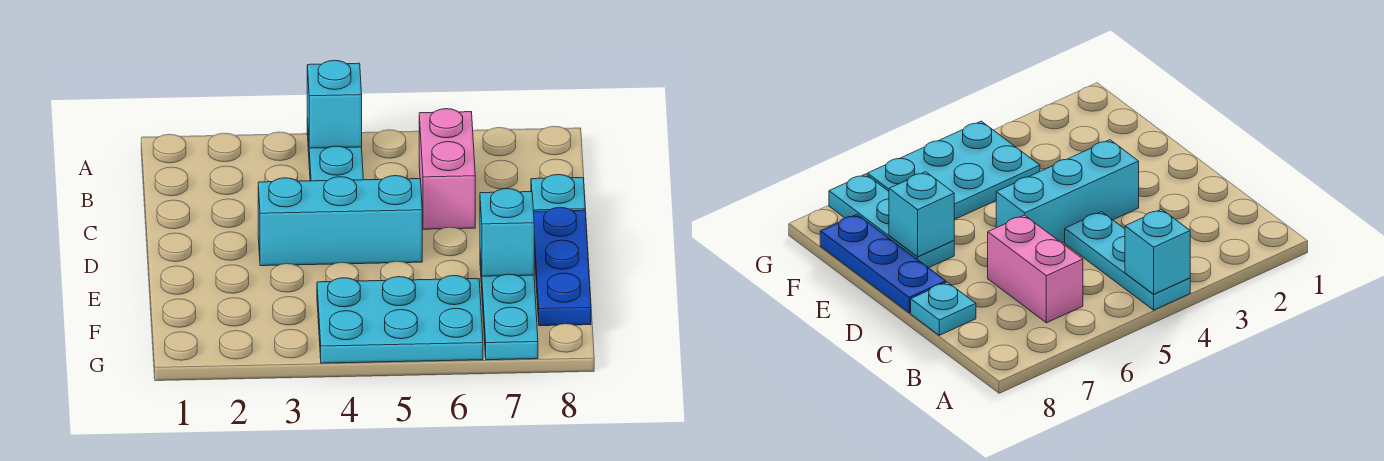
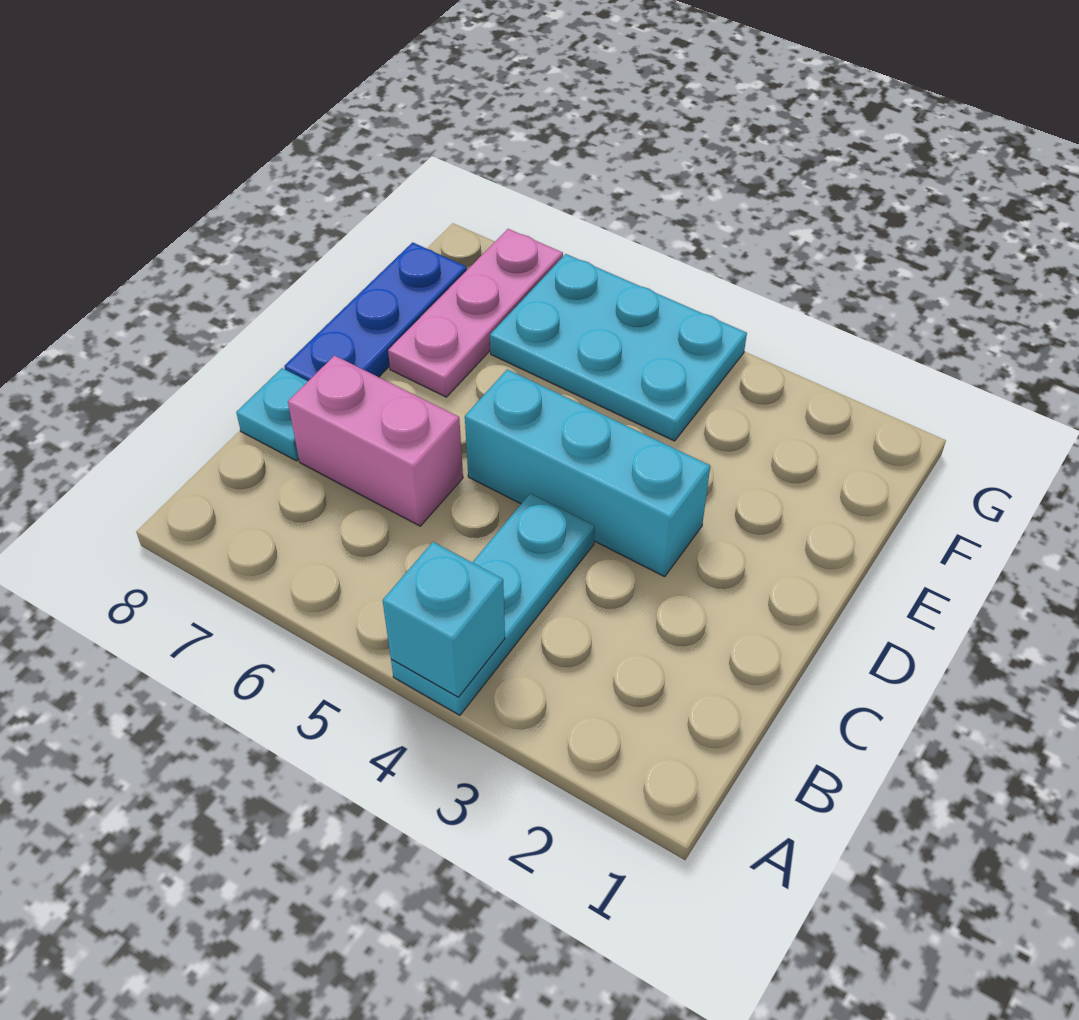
pink brick B6:C6 level 1 -> pink brick C6:C7 level 1
cyan plate E7:G7 level 1 -> pink plate E7:G7 level 1
cyan brick E7 level 2 -> none

